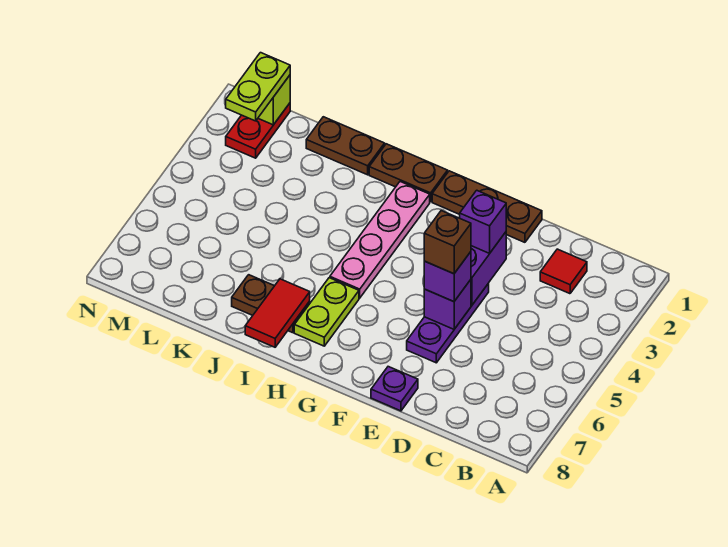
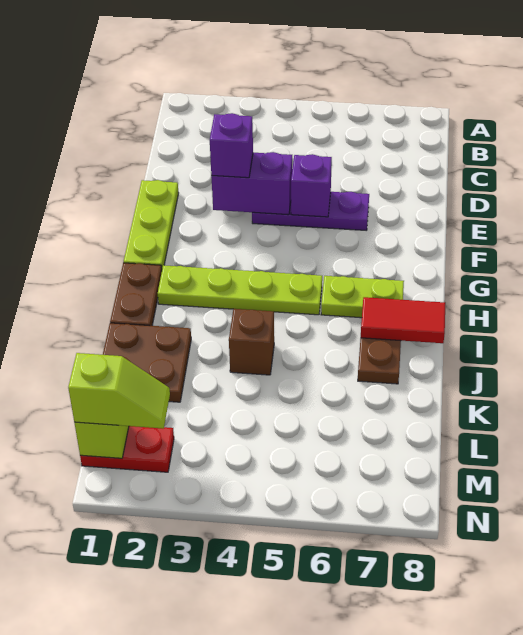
red tile C2 level 1 -> none
brown plate E1:G1 level 1 -> lime plate E1:G1 level 1
purple brick E5 level 3 -> none
brown brick E5 level 4 -> brown brick J4 level 1
purple plate E8 level 1 -> none
pink plate H2:H5 level 1 -> lime plate H2:H5 level 1
brown plate J1:K1 level 1 -> brown plate J1:K2 level 1
lime plate M1:M2 level 3 -> lime slope M1:M2 level 3 top 1

